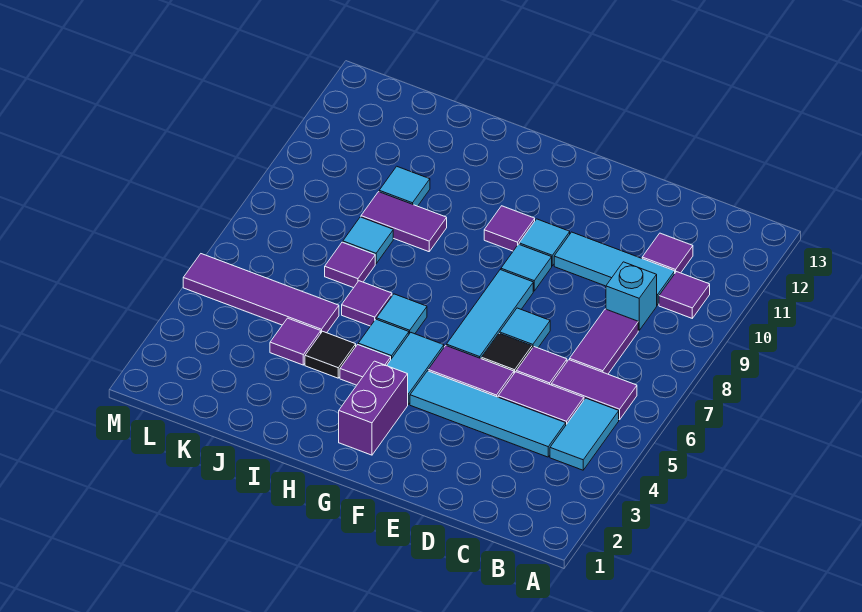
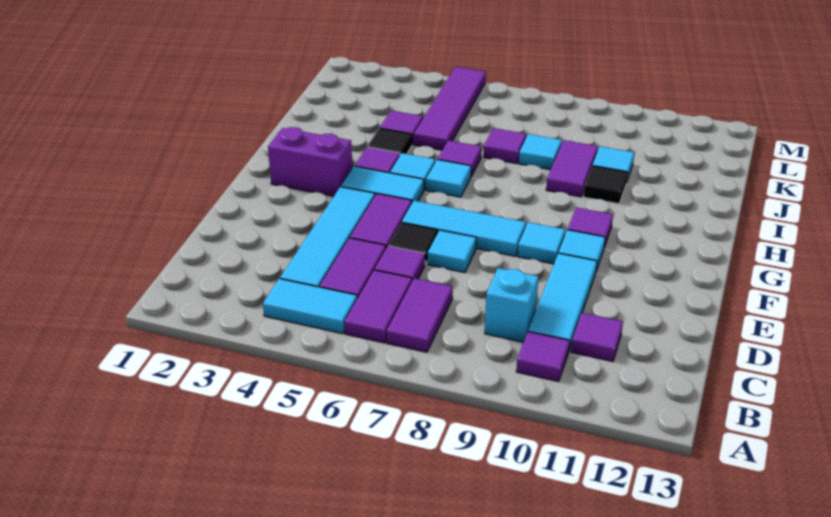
purple tile C7:C8 level 1 -> purple tile B7:C7 level 1
none -> black tile I10 level 1

